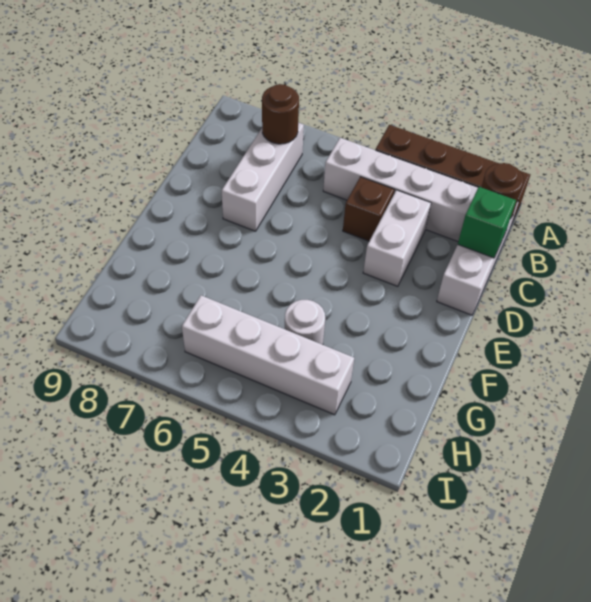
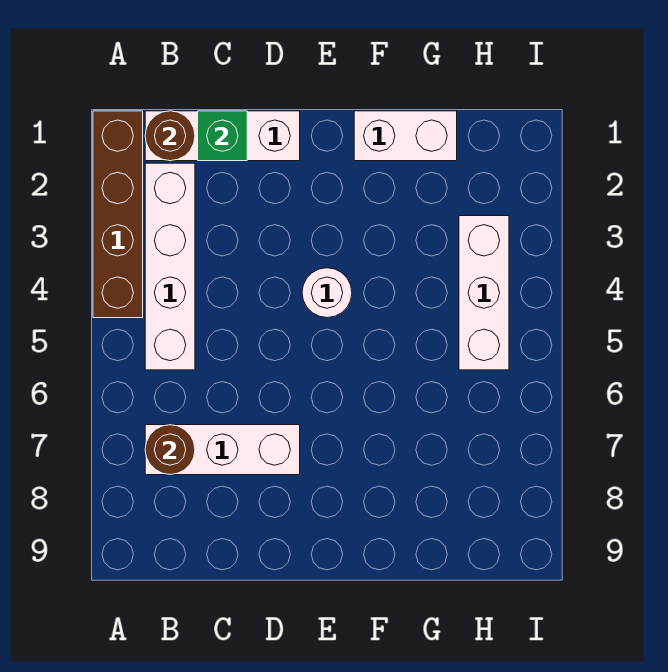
white brick C3:D3 level 1 -> white brick F1:G1 level 1
brown brick C4 level 1 -> none
white round brick G4 level 1 -> white round brick E4 level 1
white brick H3:H6 level 1 -> white brick H3:H5 level 1

